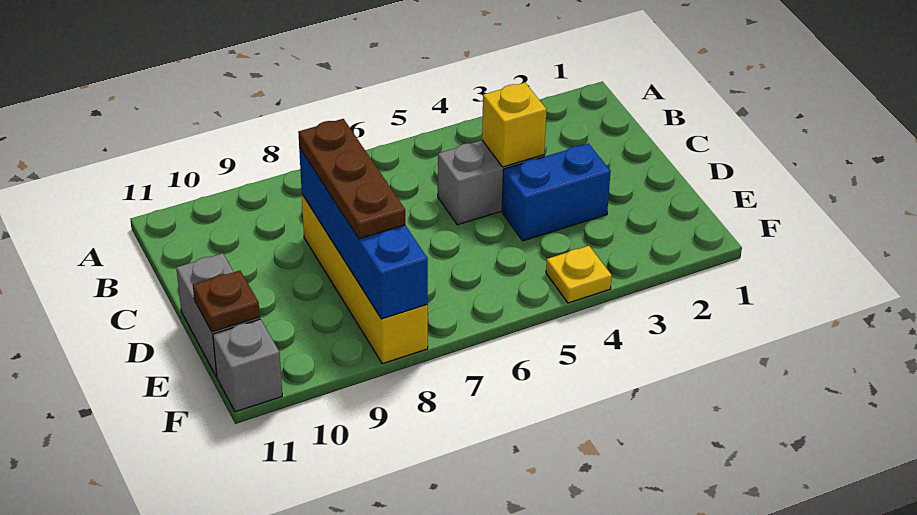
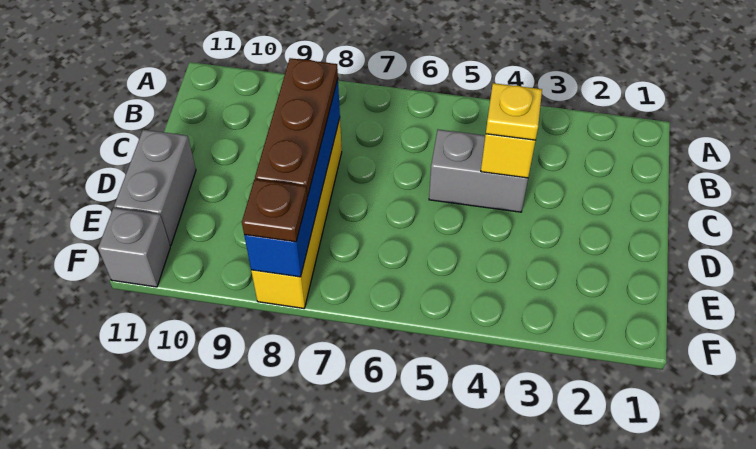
blue brick D3:D4 level 1 -> none
brown plate E11 level 2 -> brown plate F8 level 3
yellow plate F4 level 1 -> yellow plate C4 level 3

